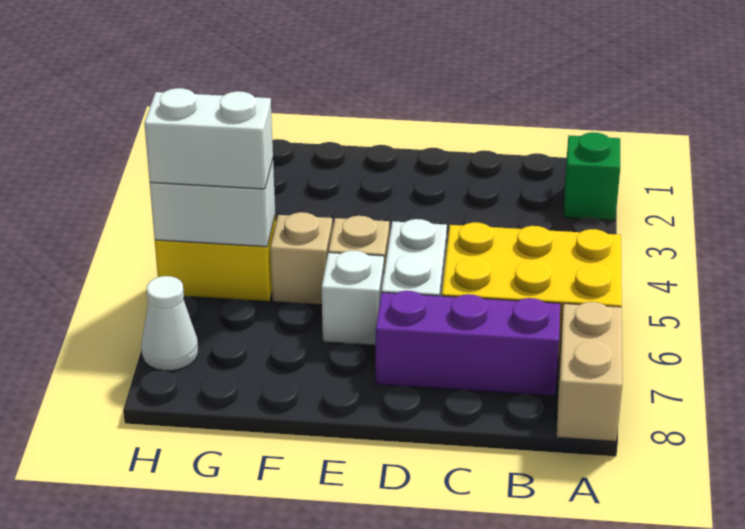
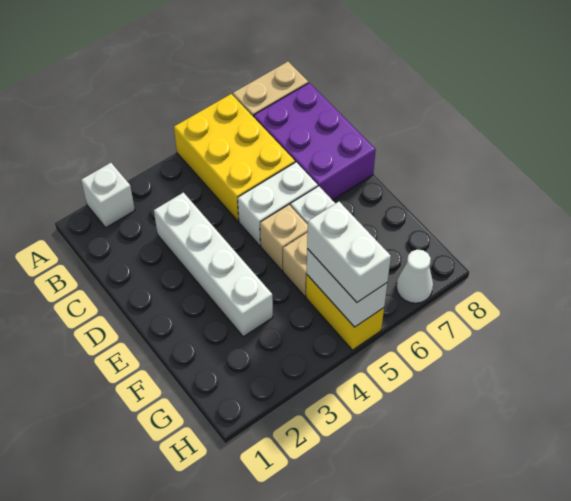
green brick A2 level 1 -> white brick A2 level 1
purple brick B7:D7 level 1 -> purple brick B7:D8 level 1
none -> white brick C3:F3 level 1

